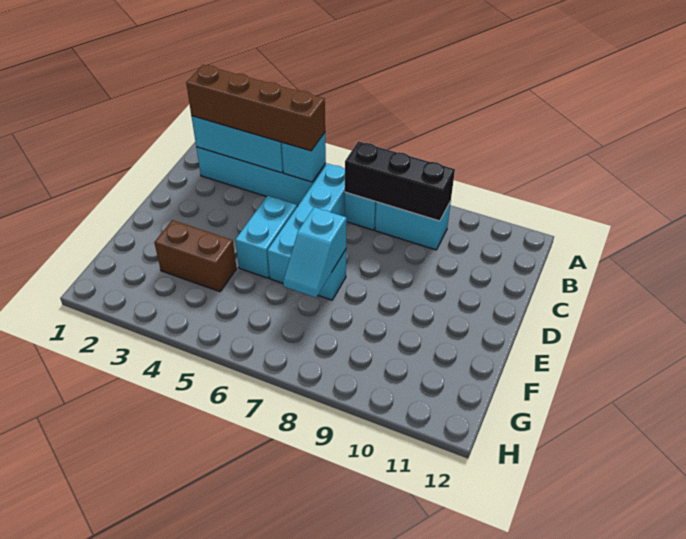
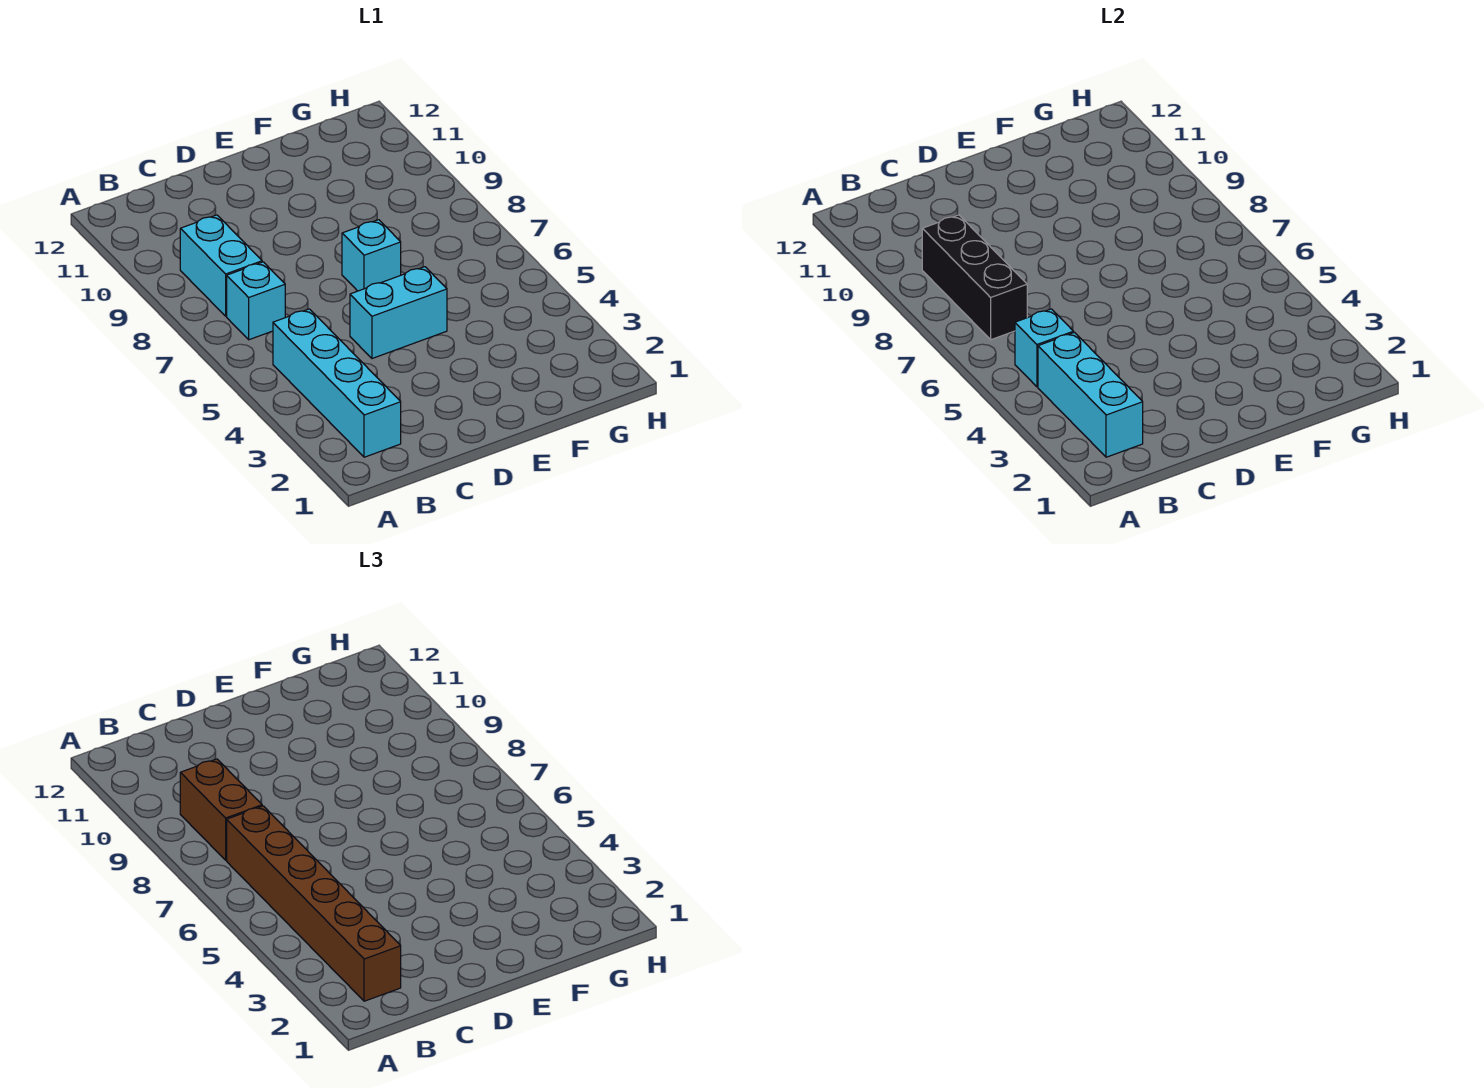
brown brick B2:B5 level 3 -> brown brick B2:B7 level 3
cyan brick B6:E6 level 1 -> none
cyan slope E7:F7 level 2 top E -> none
brown brick F3:F4 level 1 -> brown brick B8:B9 level 3

